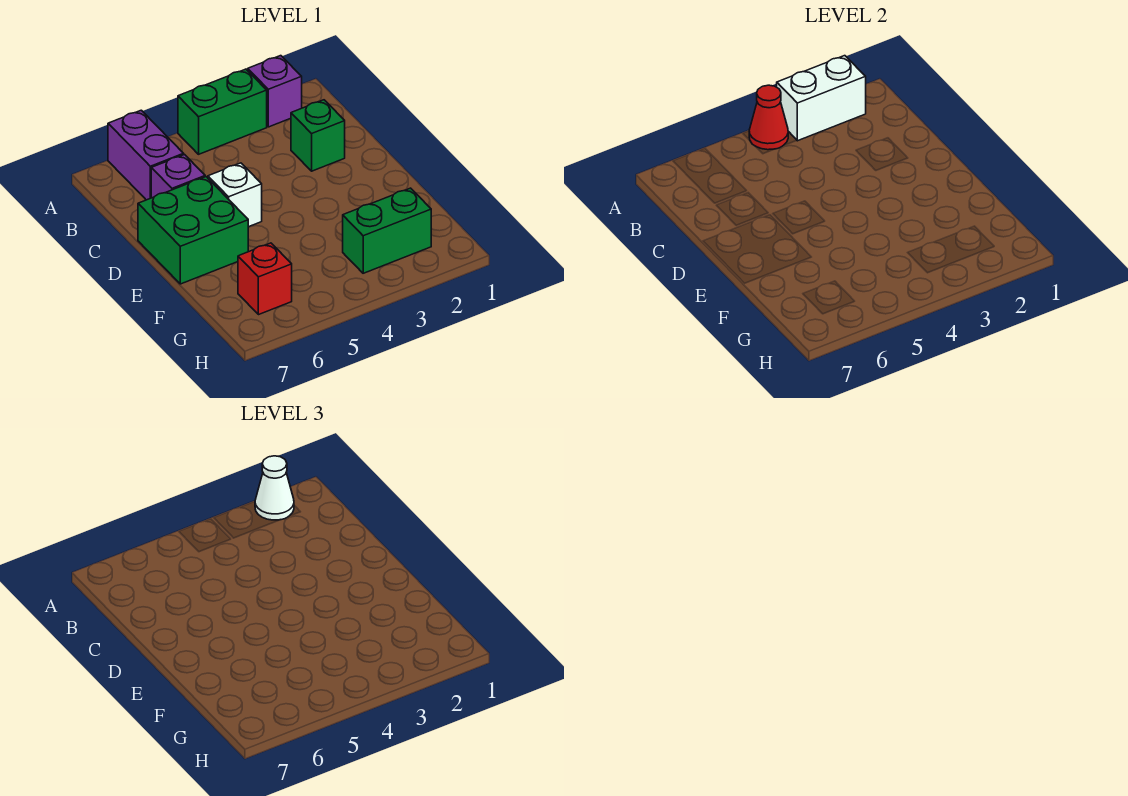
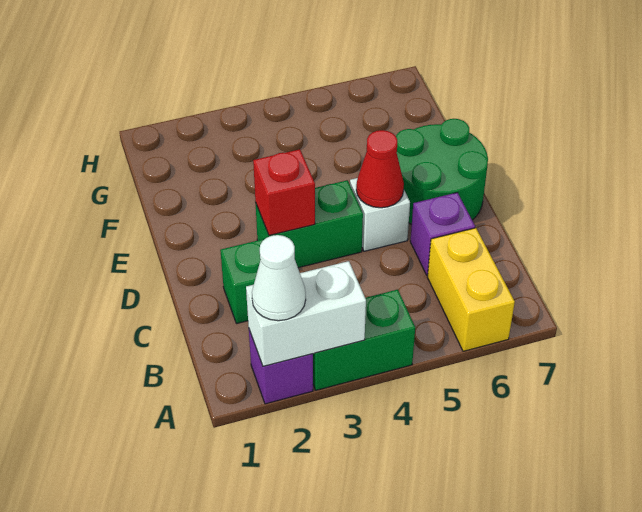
red cone A4 level 2 -> red cone D5 level 2
purple brick A6:B6 level 1 -> yellow brick A6:B6 level 1
green brick D6:E7 level 1 -> green round brick D6:E7 level 1
green brick G2:G3 level 1 -> green brick D3:D4 level 1
red brick G6 level 1 -> red brick D3 level 2

